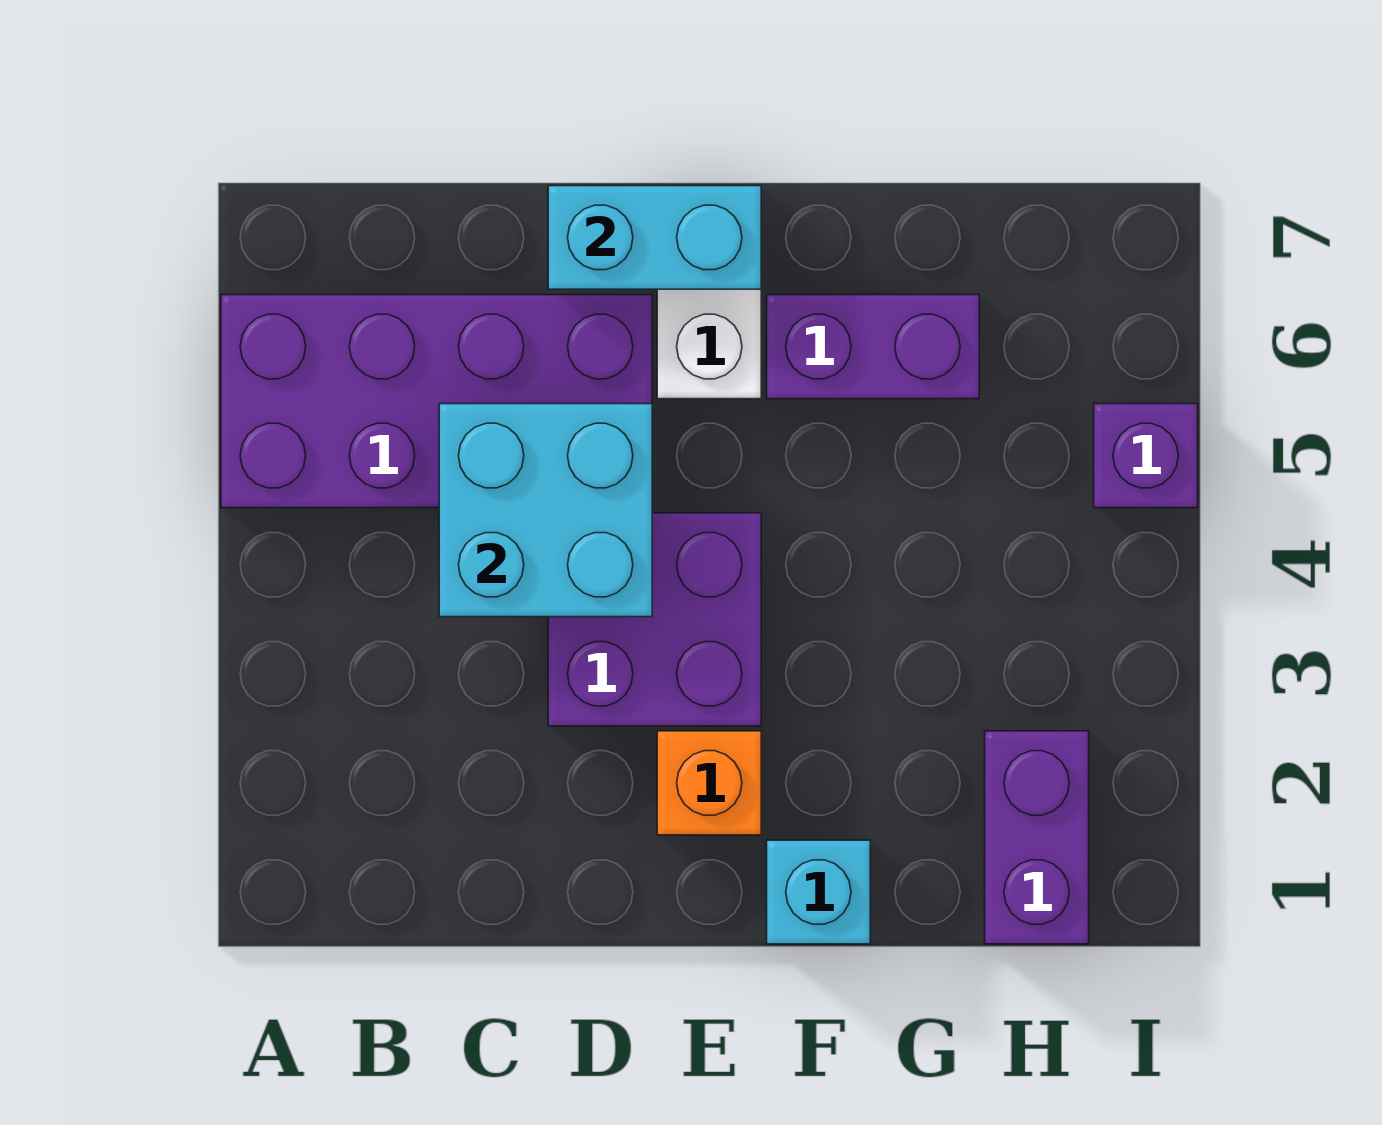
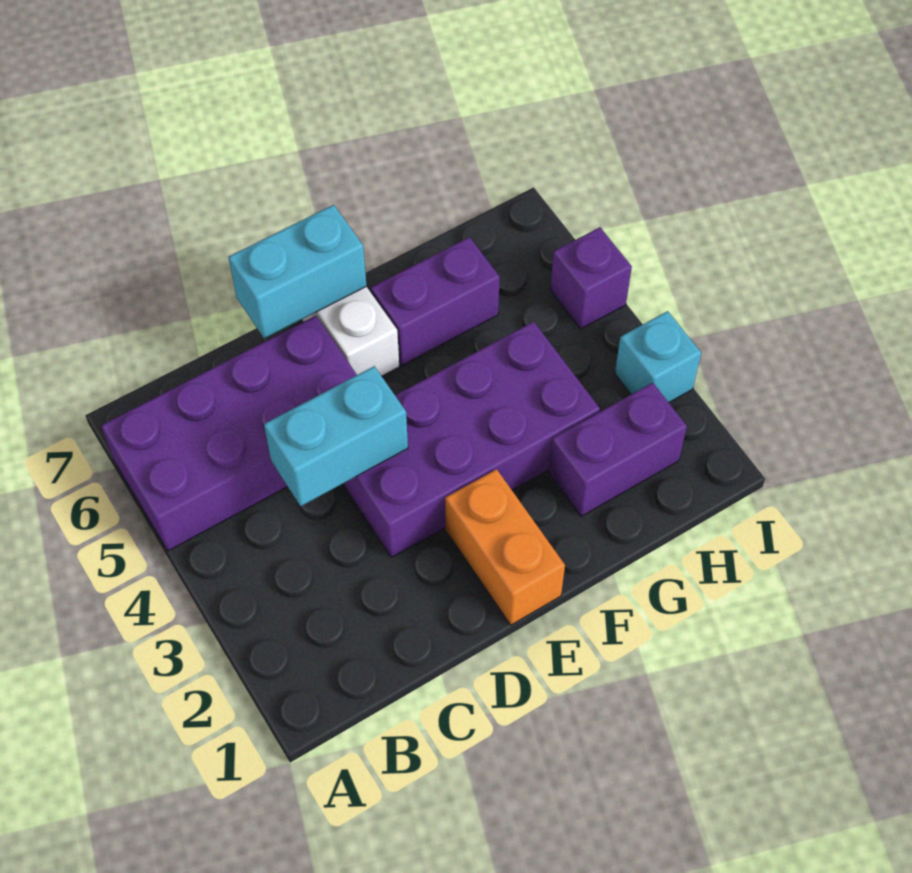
cyan brick C4:D5 level 2 -> cyan brick C4:D4 level 2
purple brick D3:E4 level 1 -> purple brick D3:G4 level 1
orange brick E2 level 1 -> orange brick E1:E2 level 1
cyan brick F1 level 1 -> cyan brick I3 level 1
purple brick H1:H2 level 1 -> purple brick G2:H2 level 1

